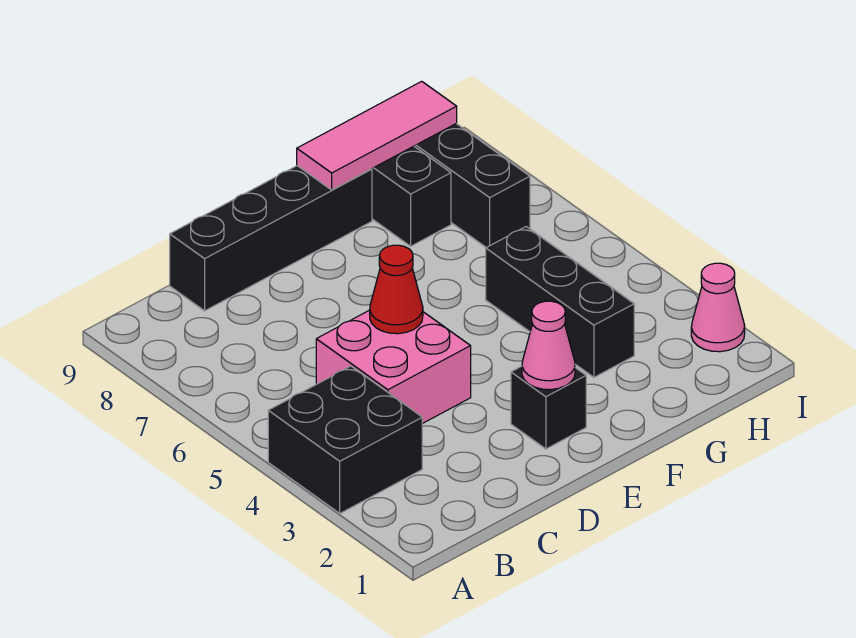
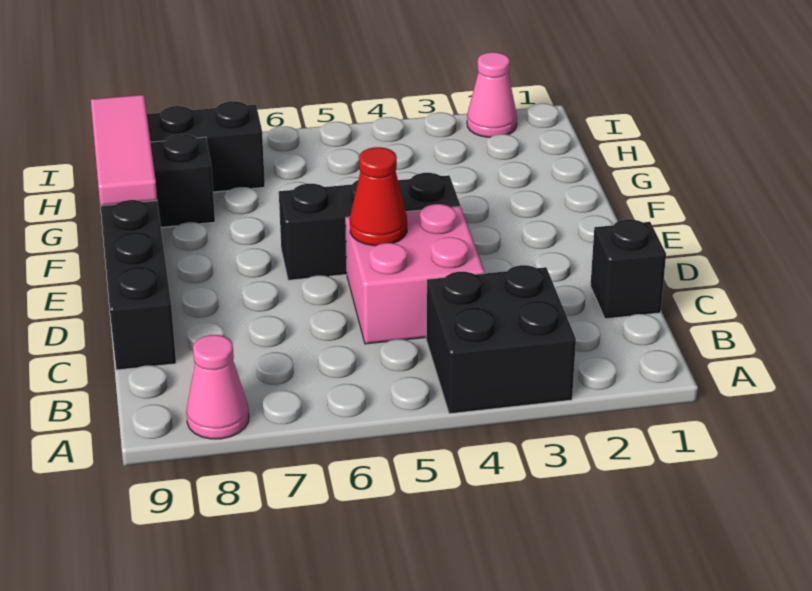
black brick E2 level 1 -> black brick C1 level 1
pink cone E2 level 2 -> pink cone A8 level 1
black brick G3:G5 level 1 -> black brick E4:E6 level 1

